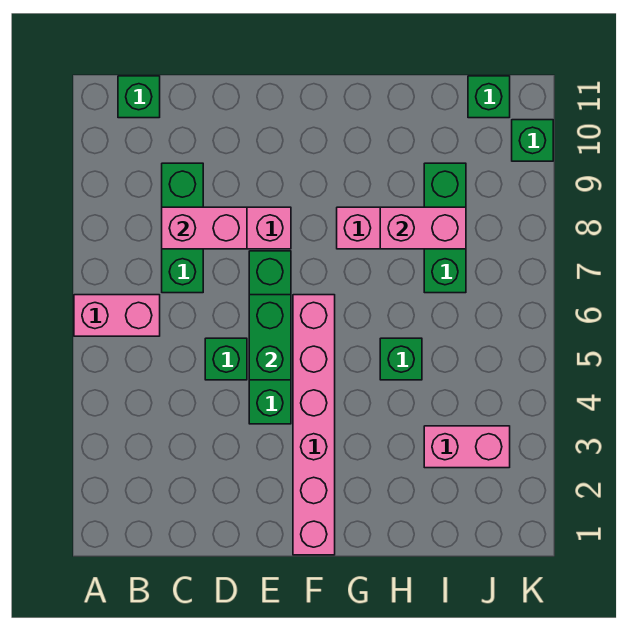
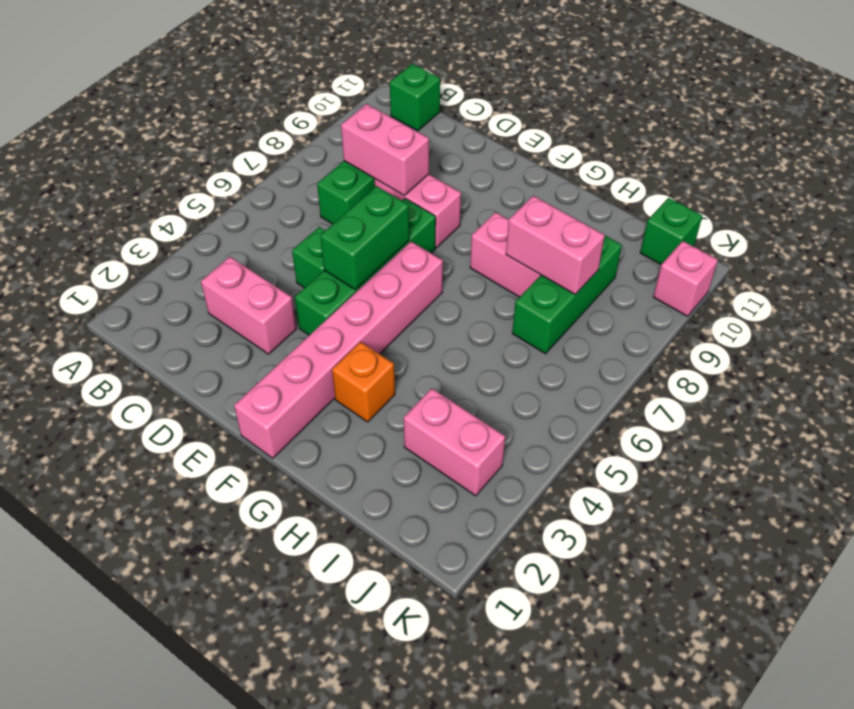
pink brick A6:B6 level 1 -> pink brick C3:D3 level 1
none -> orange brick G3 level 1
green brick H5 level 1 -> none
green brick K10 level 1 -> pink brick K10 level 1

